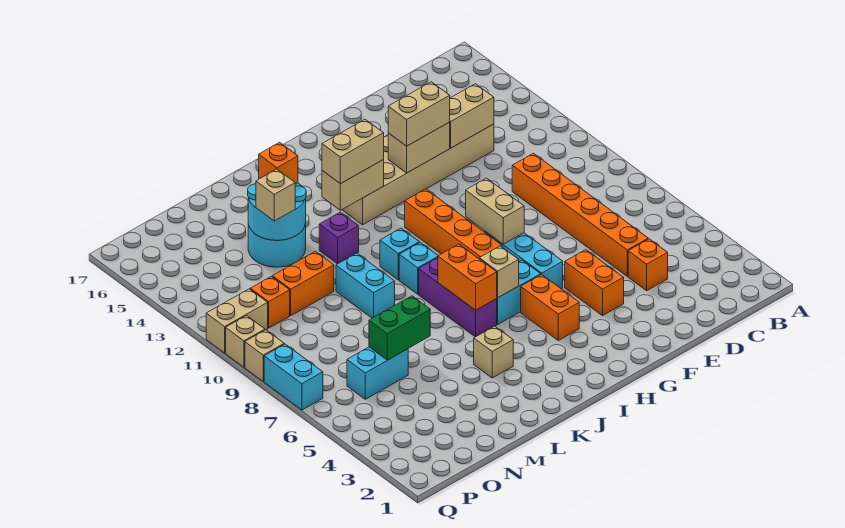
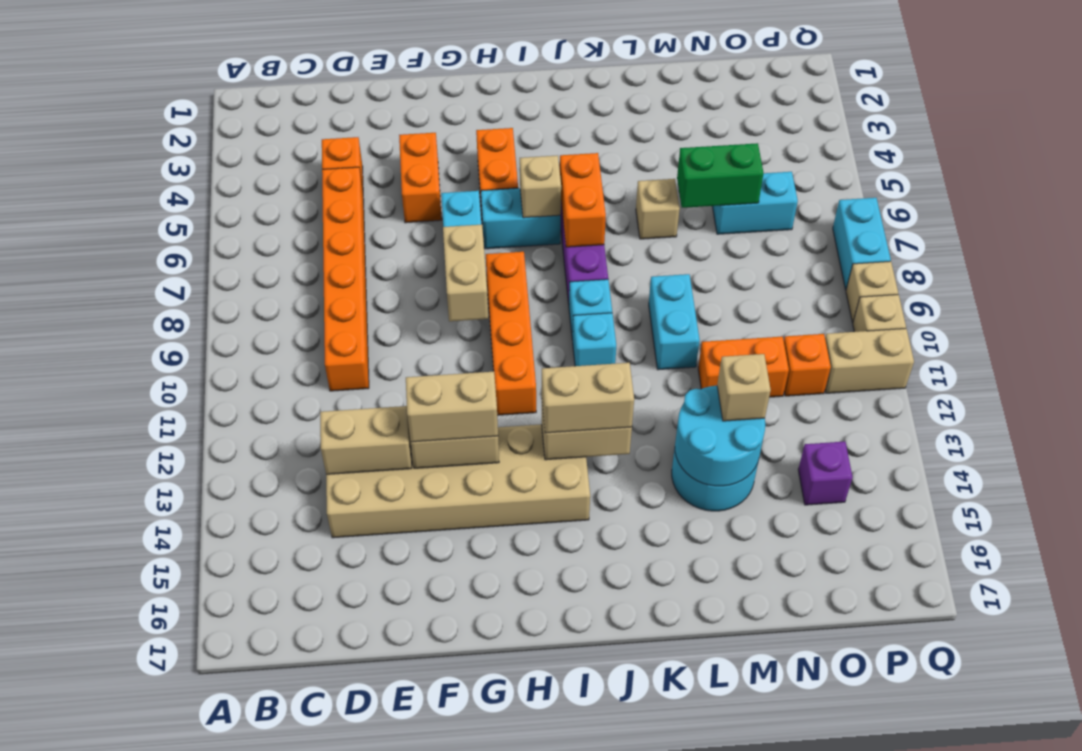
tan brick K4 level 1 -> tan brick L6 level 1
purple brick K12 level 1 -> purple brick O14 level 1
orange brick L14 level 3 -> none

